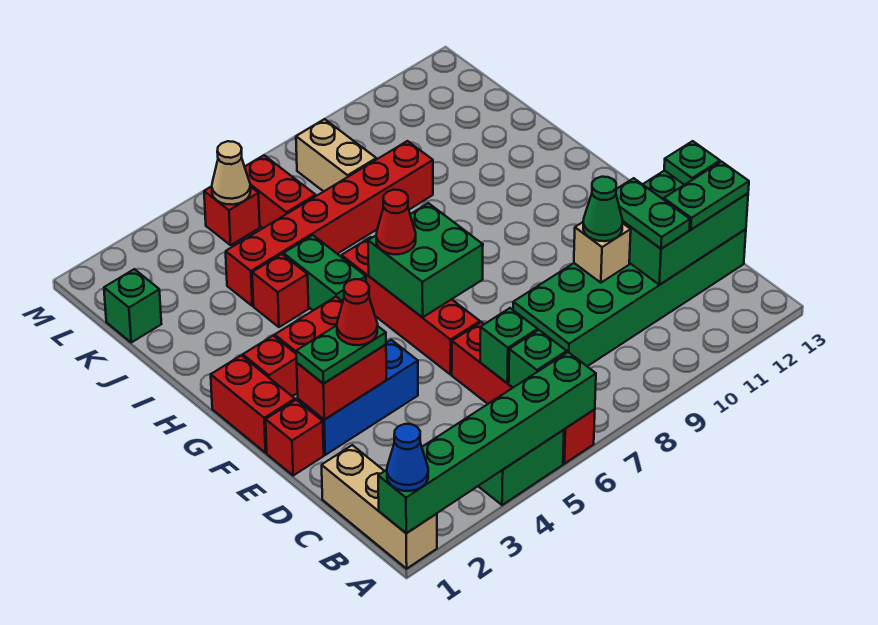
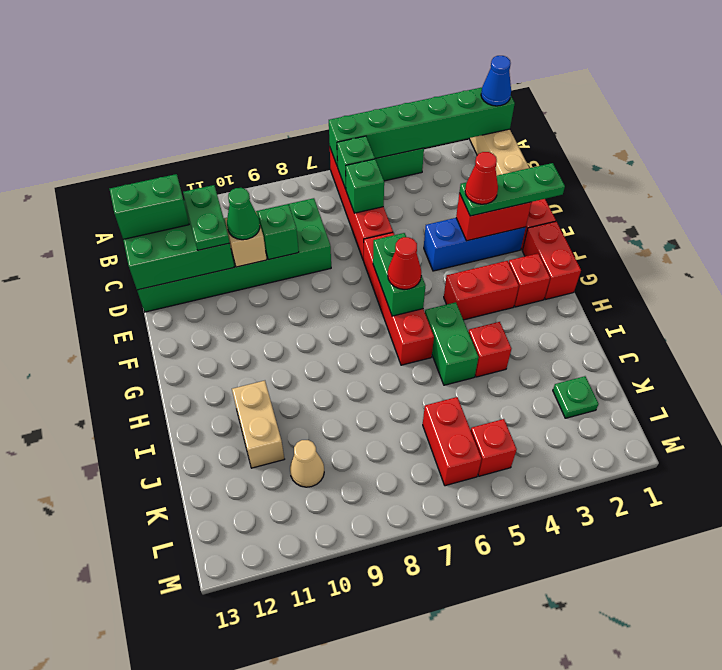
green plate C12:C13 level 3 -> green brick C12:C13 level 3
green plate D13 level 3 -> green plate K2 level 1
green plate E2:E3 level 3 -> green plate E1:E3 level 3
green brick F6:G7 level 2 -> green brick F6:G6 level 2
red brick J4:J9 level 1 -> none
green brick K1 level 1 -> green brick D9 level 2
tan brick K8:L8 level 1 -> tan brick I11:J11 level 1
tan cone L5 level 2 -> tan cone K10 level 1

